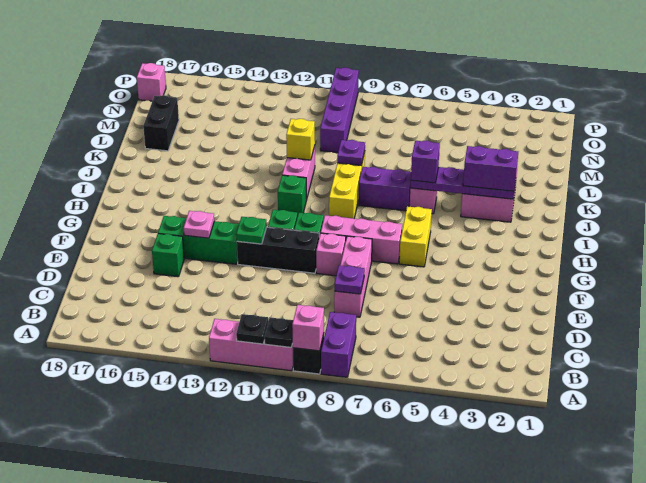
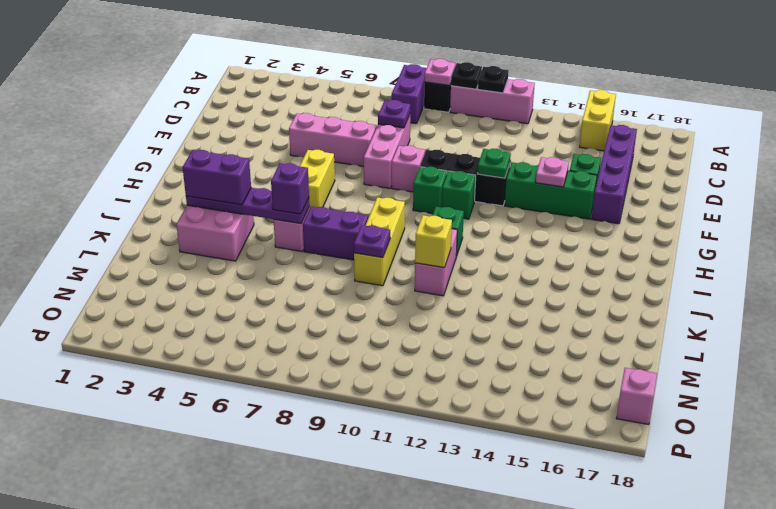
pink brick A9 level 2 -> pink plate A9 level 2
none -> yellow brick A15:B15 level 1
pink brick G7:G9 level 1 -> pink brick E5:E7 level 1
black brick L17:M17 level 1 -> none
purple brick M10:P10 level 1 -> purple brick C16:F16 level 1

